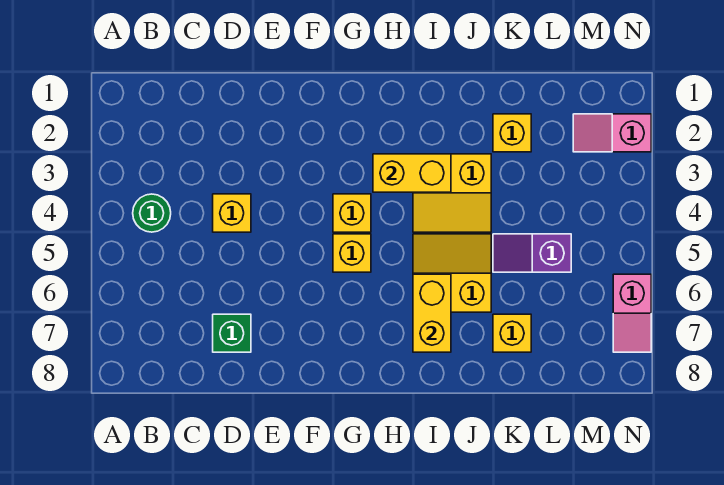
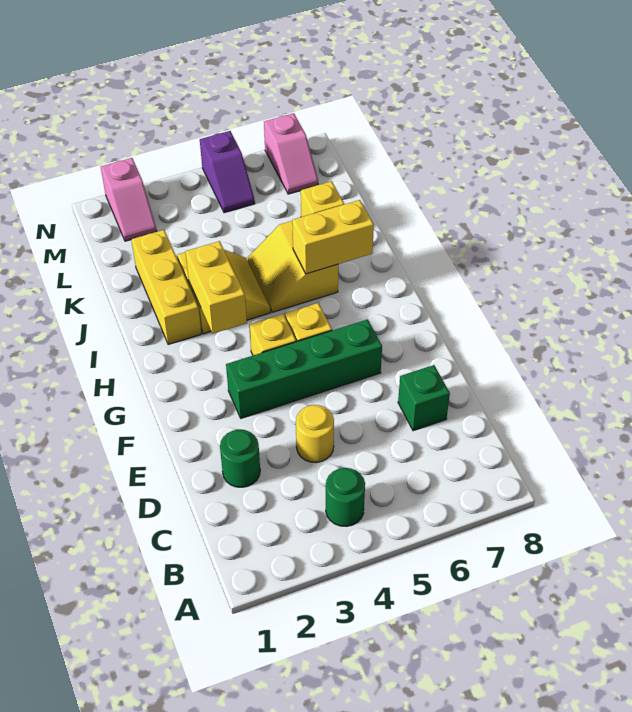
none -> green round brick D2 level 1
yellow brick D4 level 1 -> yellow round brick D4 level 1
none -> green brick F3:F6 level 1
yellow brick K2 level 1 -> yellow brick I2:K2 level 1
purple slope K5:L5 level 1 top L -> purple slope M5:N5 level 1 top N
pink slope N6:N7 level 1 top 6 -> pink slope M7:N7 level 1 top N

